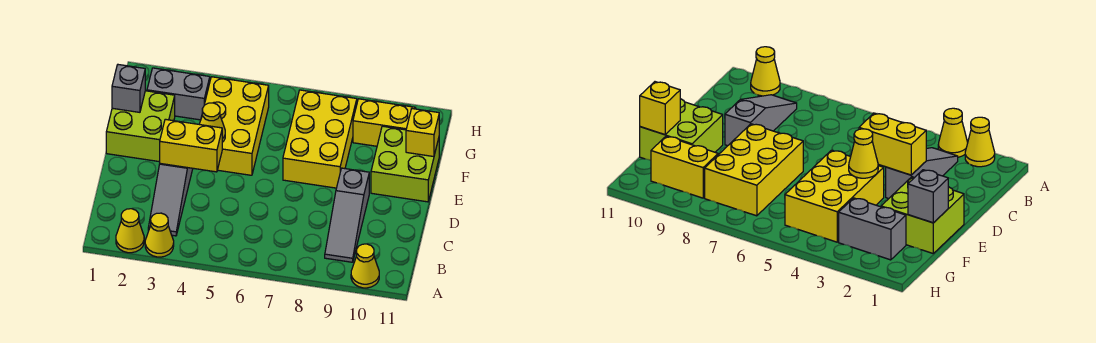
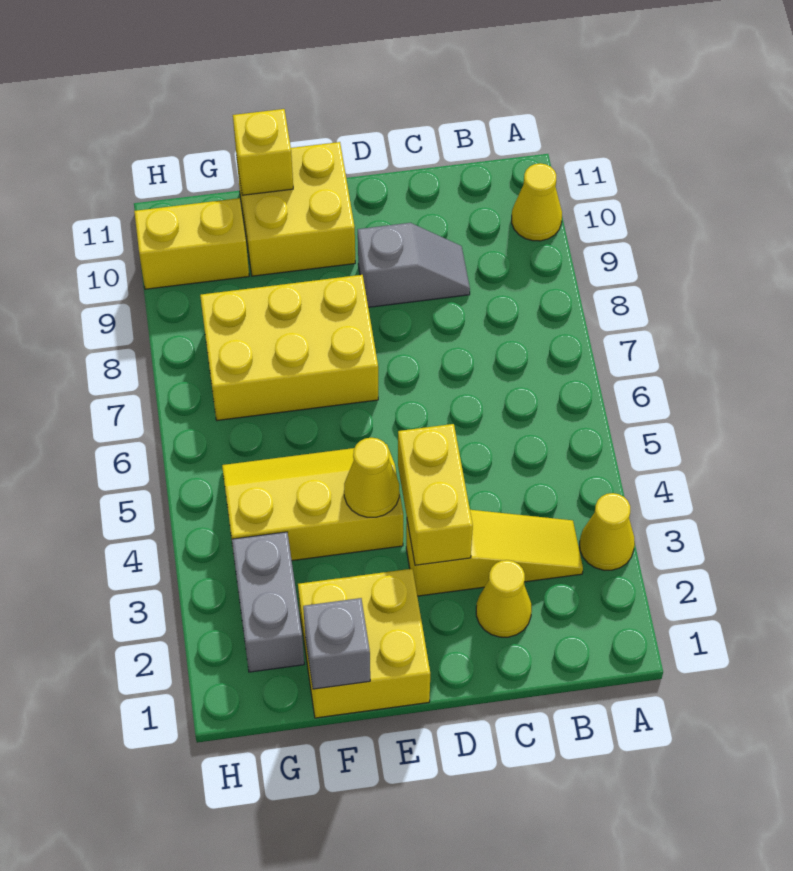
yellow cone A2 level 1 -> yellow cone C2 level 1
grey slope B3:D3 level 1 top D -> yellow slope B3:D3 level 1 top D
grey slope B9:D9 level 1 top D -> grey slope C9:D9 level 1 top D
lime brick E1:F2 level 1 -> yellow brick E1:F2 level 1
yellow brick E4:G5 level 1 -> yellow slope E4:G5 level 1 top 4
lime brick E10:F11 level 1 -> yellow brick E10:F11 level 1
yellow brick G9:G10 level 1 -> yellow brick G10:H10 level 1

